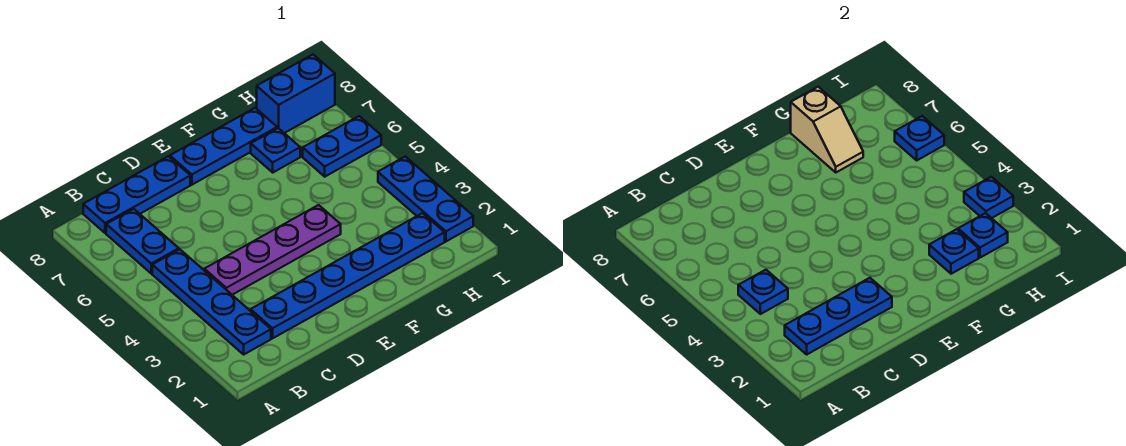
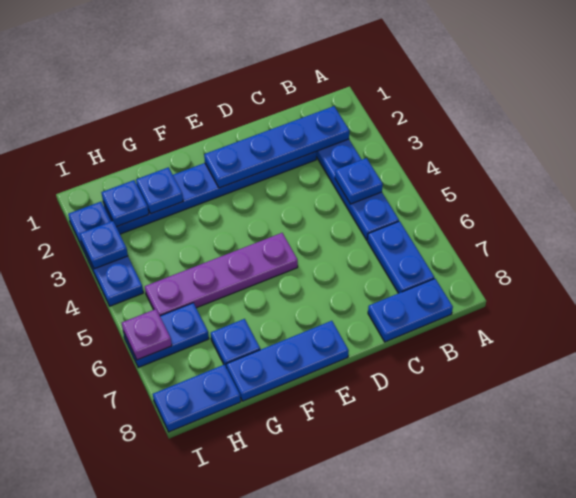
blue plate B2:D2 level 2 -> blue plate B2:E2 level 2
blue plate B8:D8 level 1 -> blue plate B8:C8 level 1
purple plate C4:F4 level 1 -> purple plate E5:H5 level 1
tan slope G7:G8 level 2 top 8 -> none
blue brick H8:I8 level 1 -> blue plate H8:I8 level 1
blue plate I6 level 2 -> purple plate I6 level 2

